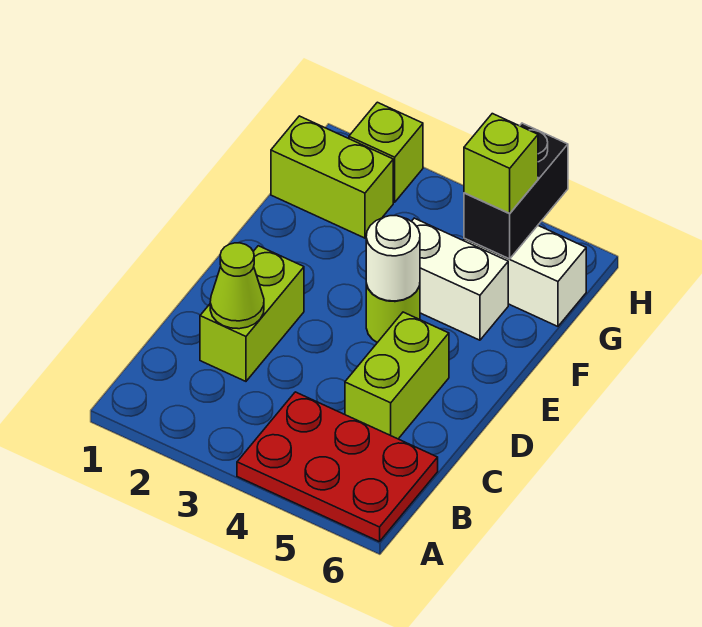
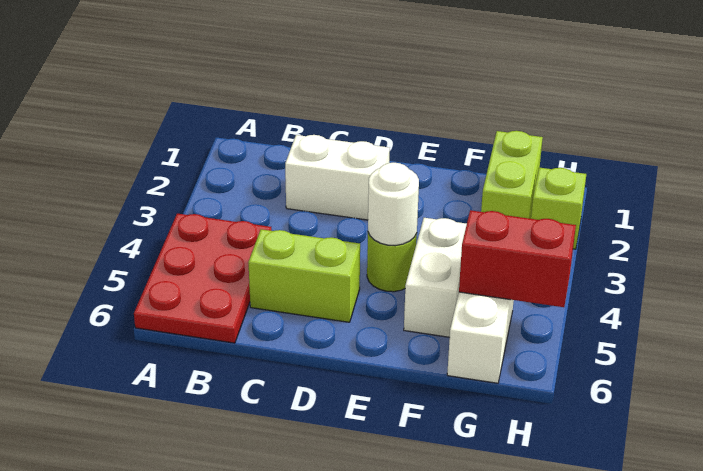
lime brick C2:D2 level 1 -> white brick C2:D2 level 1
lime cone C2 level 2 -> none
black brick G5:H5 level 2 -> red brick G5:H5 level 2
lime brick G5 level 3 -> none

